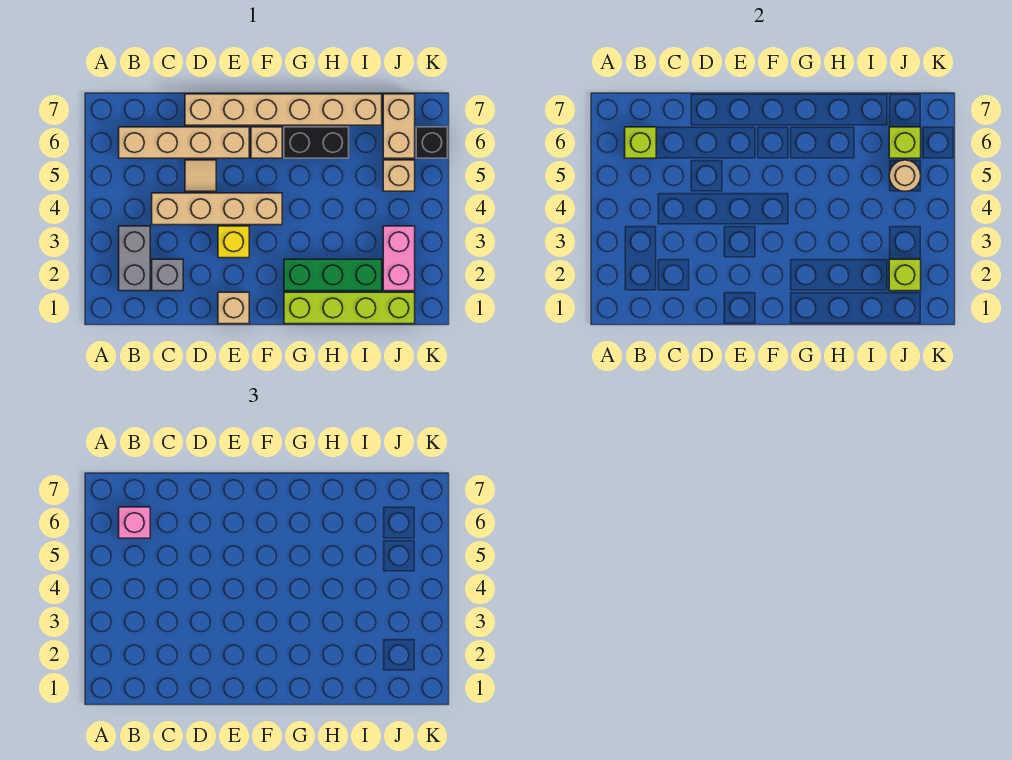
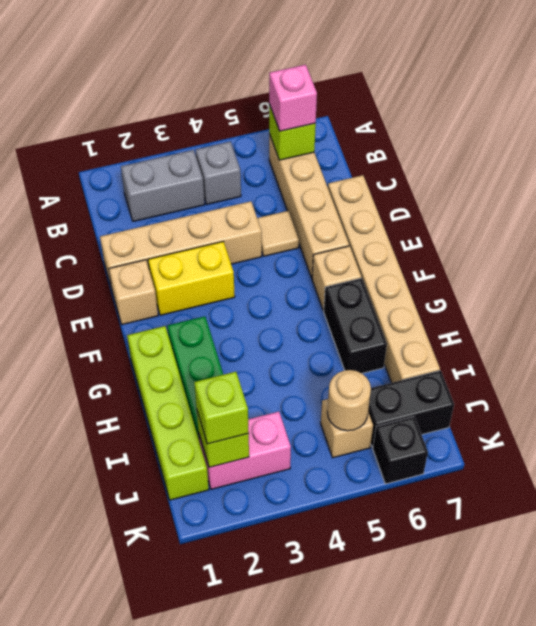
grey brick C2 level 1 -> grey brick B4 level 1
tan brick C4:F4 level 1 -> tan brick D1:D4 level 1
yellow brick E3 level 1 -> yellow brick E2:E3 level 1
tan brick J6:J7 level 1 -> black brick J6:J7 level 1
lime brick J6 level 2 -> lime brick J2 level 3

